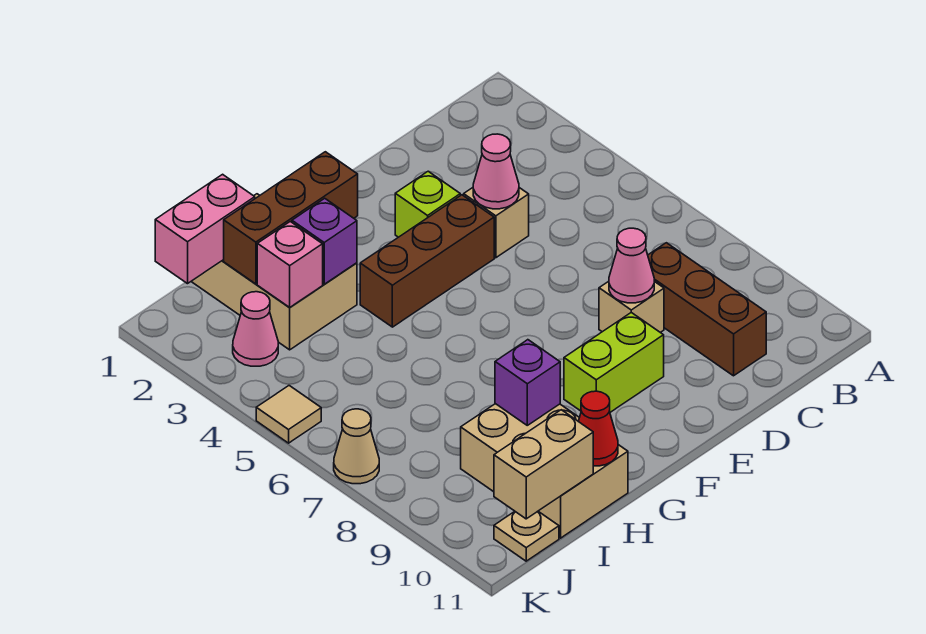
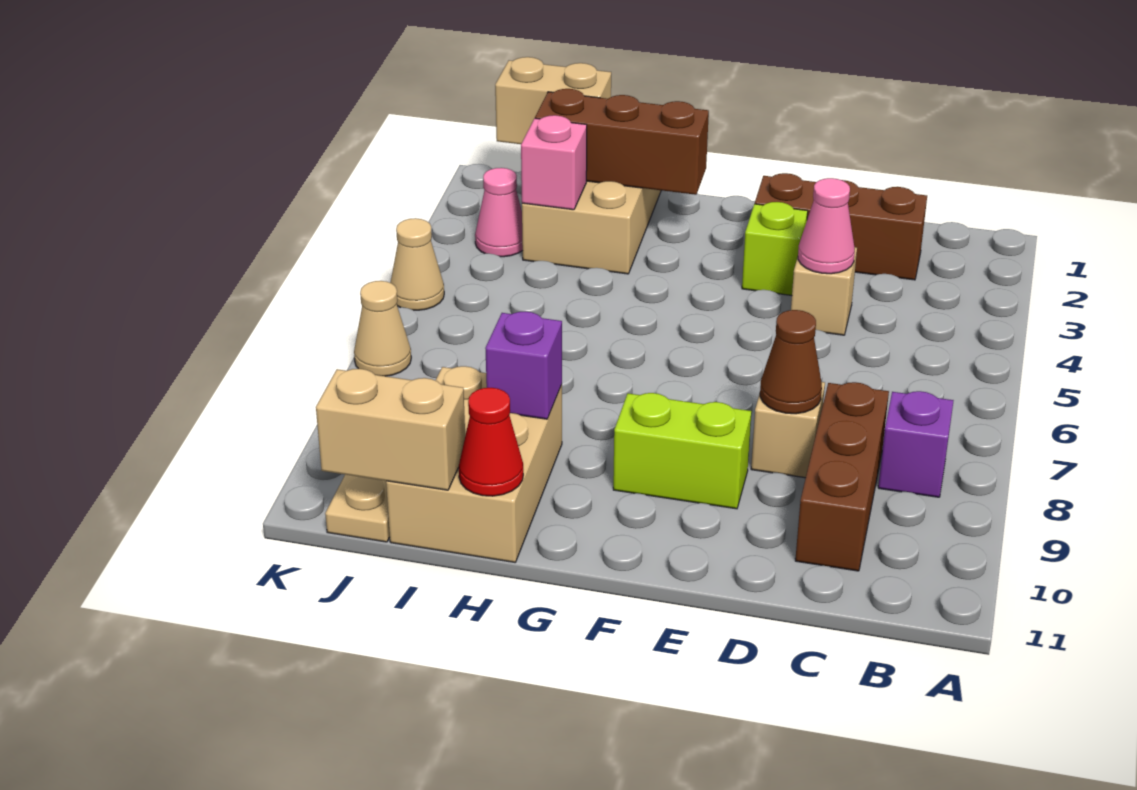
pink cone D8 level 2 -> brown cone D8 level 2
brown brick E4:G4 level 1 -> brown brick C2:E2 level 1
purple brick H3 level 2 -> purple brick B8 level 1
pink brick I1:J1 level 2 -> tan brick I1:J1 level 2
tan tile K5 level 1 -> tan cone K5 level 1

